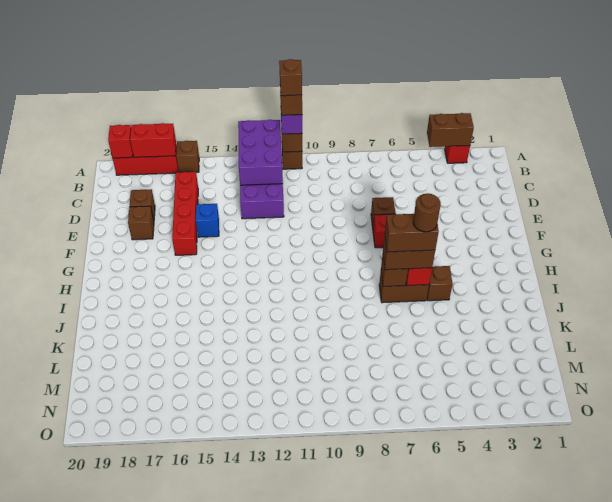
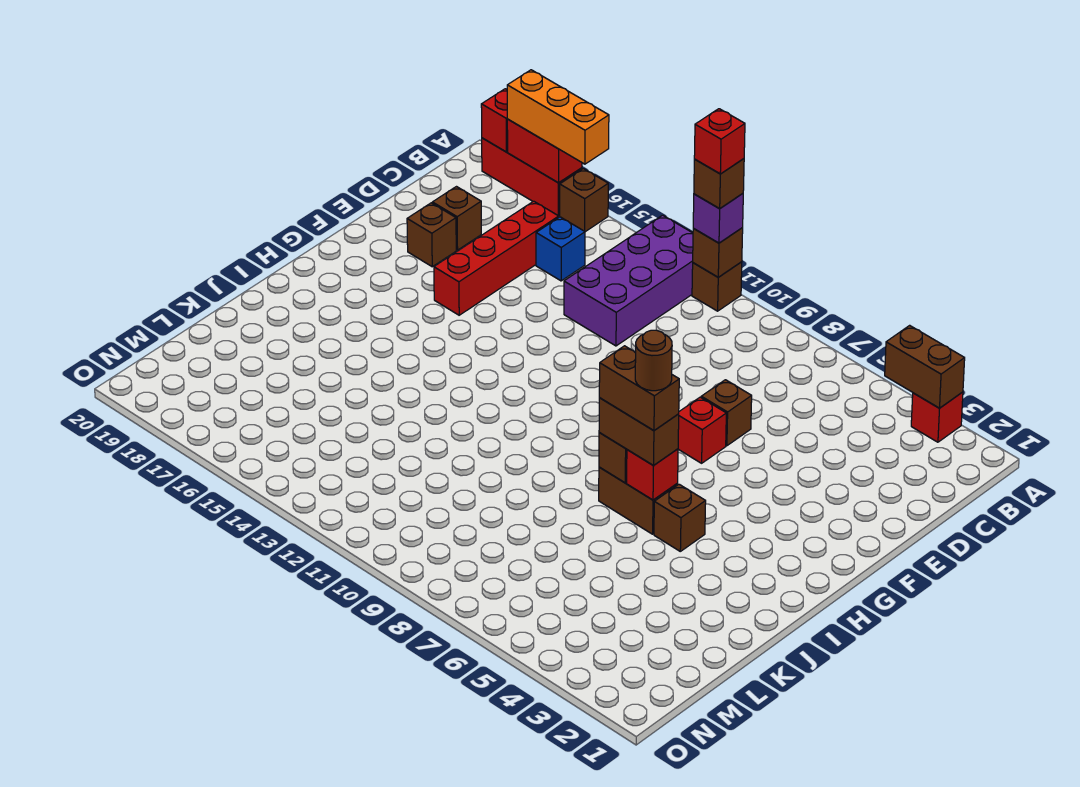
brown brick A11 level 5 -> red brick A11 level 5
purple brick A12:C13 level 2 -> none
none -> orange brick A16:A18 level 3
blue brick E15 level 1 -> blue brick C15 level 1

